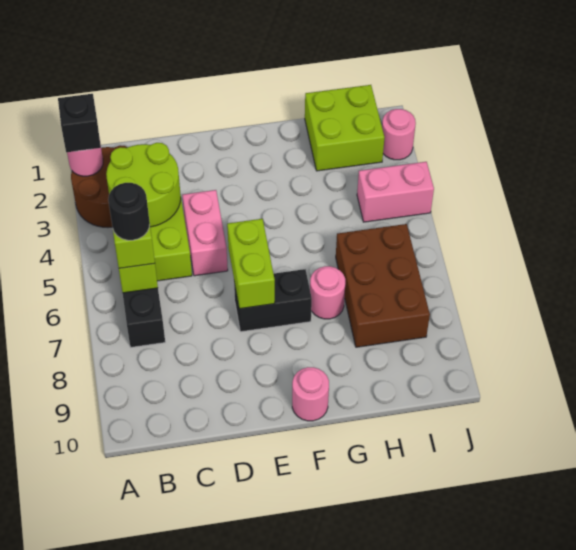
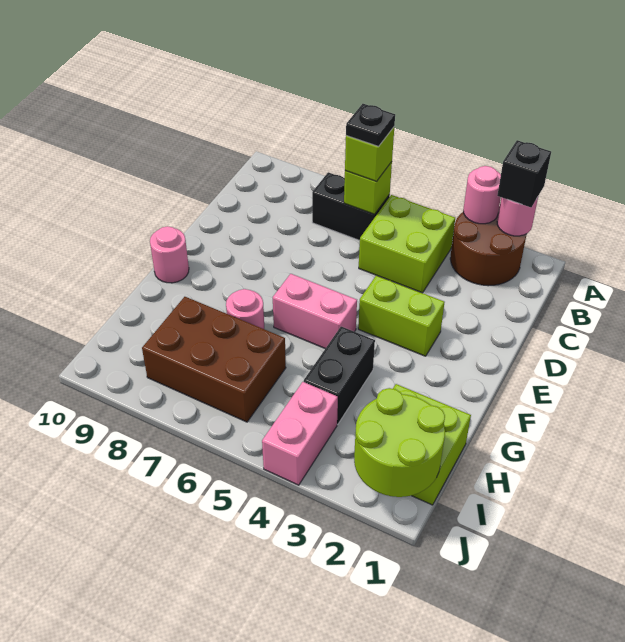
lime round brick B3:C4 level 2 -> lime round brick I1:J2 level 2
black round brick B6 level 4 -> black plate B6 level 4
pink brick D4:D5 level 1 -> pink brick F5:F6 level 1
lime brick E6:E7 level 2 -> lime brick E3:E4 level 1
black brick E7:F7 level 1 -> black brick G4:H4 level 1
pink round brick J2 level 1 -> pink round brick A3 level 2

